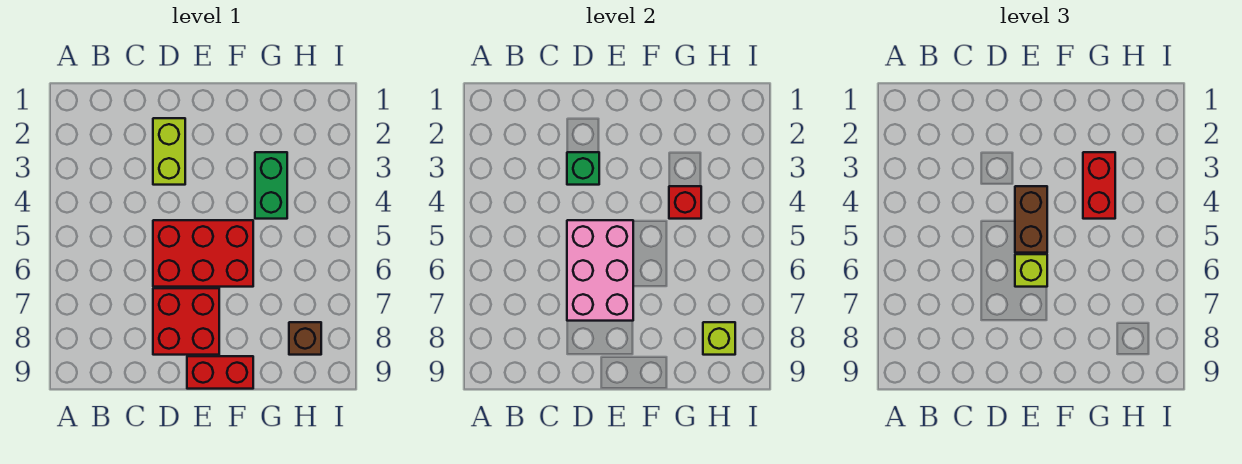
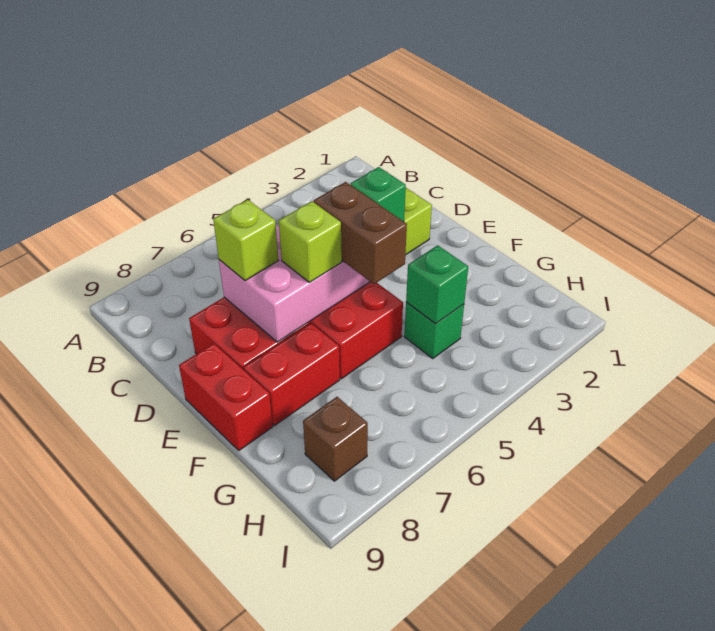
brown brick E4:E5 level 3 -> brown brick E5:F5 level 3
green brick G3:G4 level 1 -> green brick G4 level 1
red brick G3:G4 level 3 -> red brick F7:F8 level 1
red brick G4 level 2 -> green brick G4 level 2
lime brick H8 level 2 -> lime brick D7 level 3

